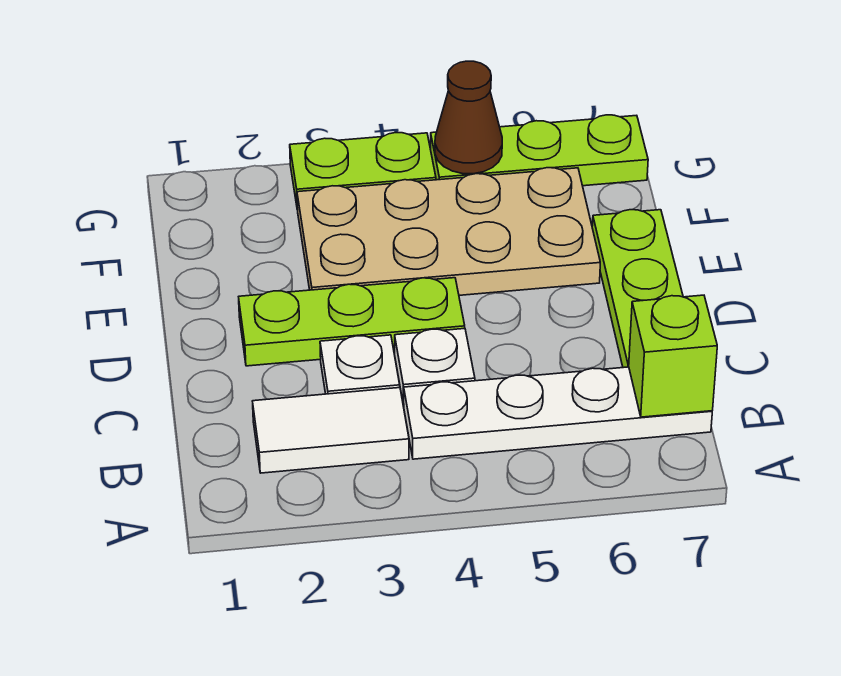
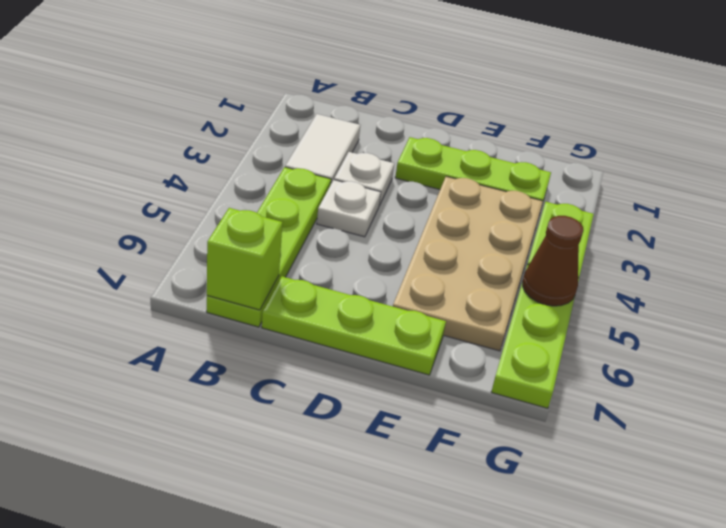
white plate B4:B7 level 1 -> lime plate B4:B7 level 1
lime plate D2:D4 level 1 -> lime plate D2:F2 level 1

